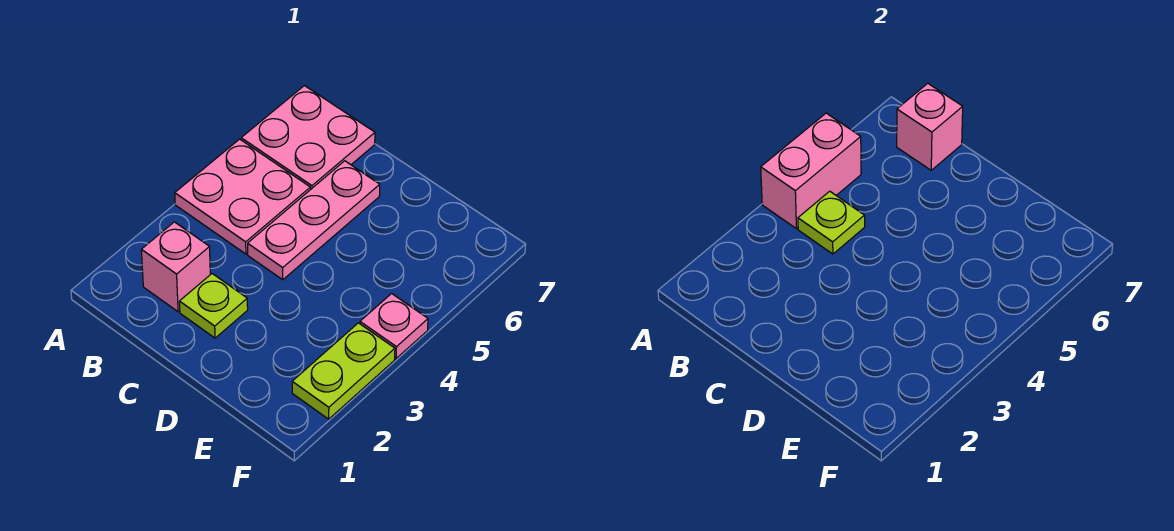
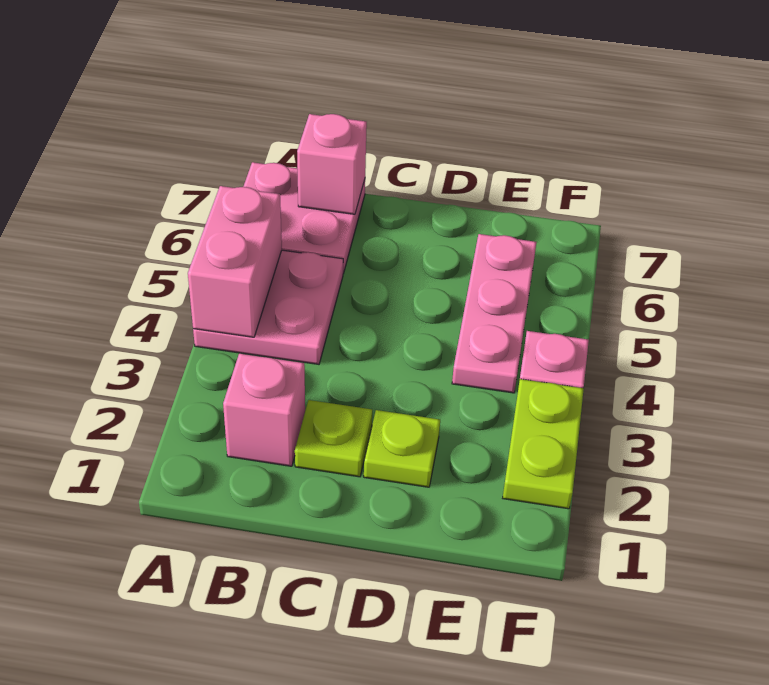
lime plate B4 level 2 -> lime plate D2 level 1
pink plate C4:C6 level 1 -> pink plate E4:E6 level 1

